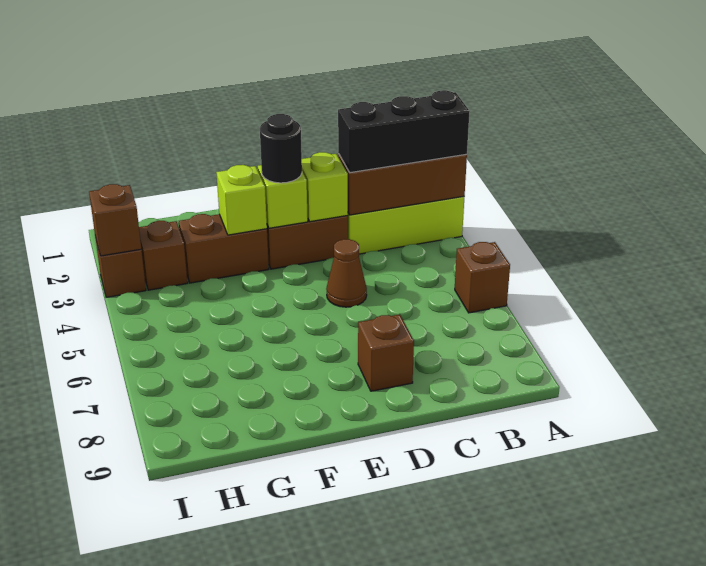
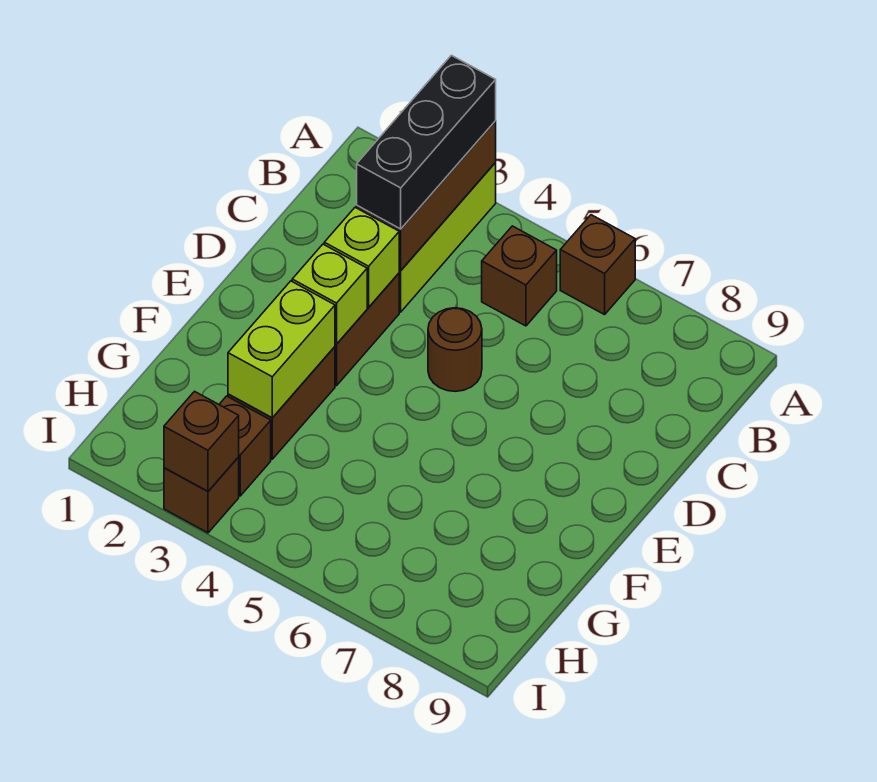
brown cone D5 level 1 -> brown round brick D5 level 1
brown brick D8 level 1 -> brown brick B5 level 1
black round brick E3 level 3 -> none
lime brick F3 level 2 -> lime brick F3:G3 level 2

